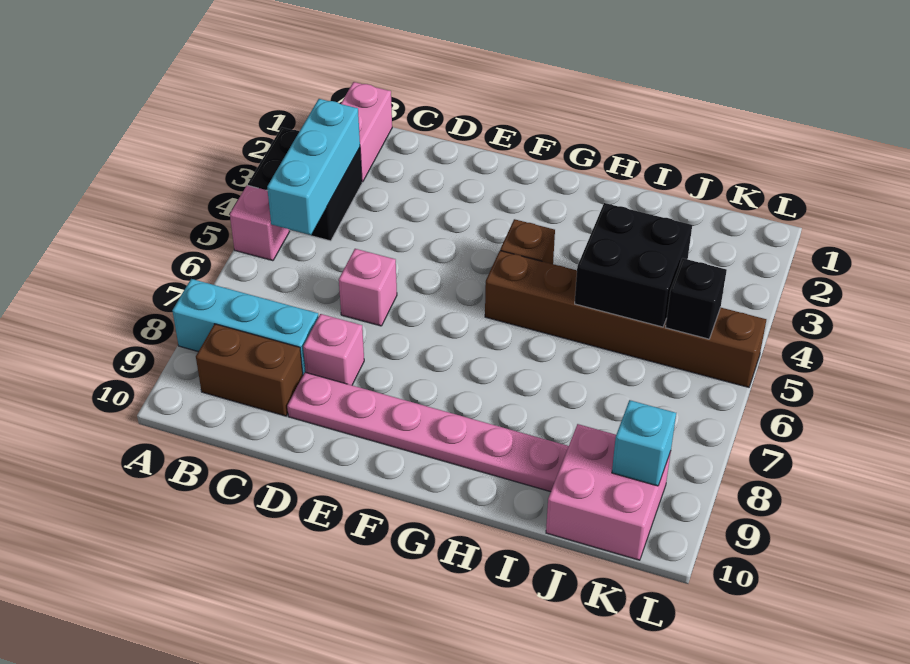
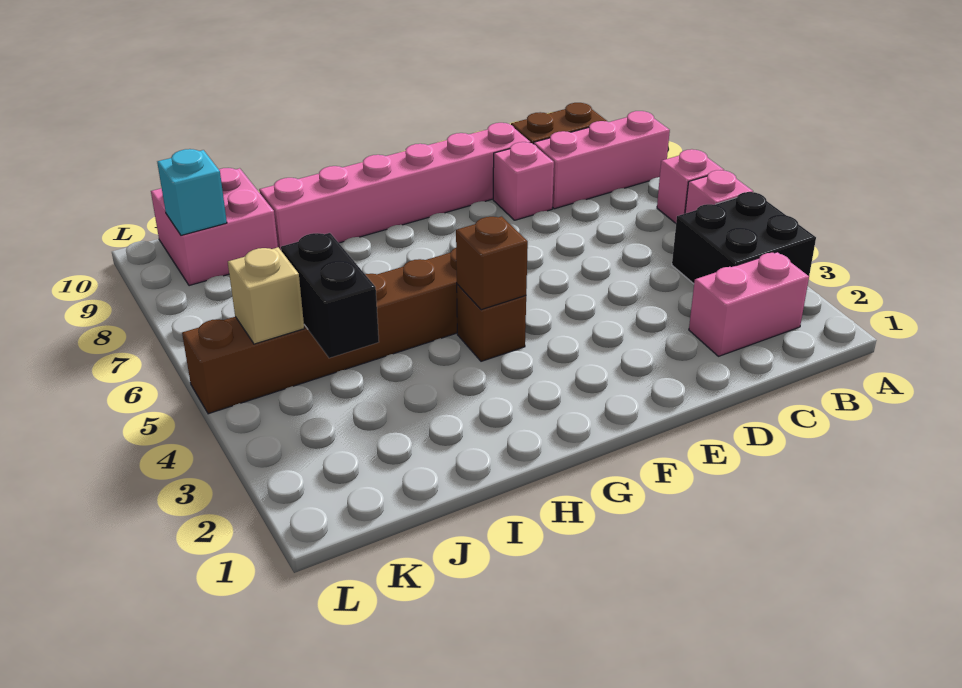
cyan brick A8:C8 level 1 -> pink brick A8:C8 level 1
pink brick B1:B2 level 1 -> pink brick B2:C2 level 1
cyan brick B3:B5 level 2 -> none
pink brick D6 level 1 -> pink brick A6 level 1
pink plate D9:I9 level 1 -> pink brick D9:I9 level 1
none -> brown brick G4 level 2
black brick I4:J5 level 2 -> black brick J4:J5 level 2
black brick K5 level 2 -> tan brick K5 level 2

